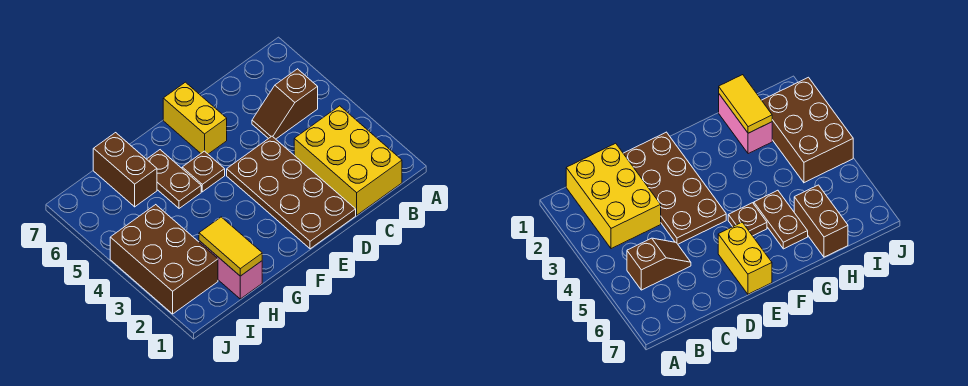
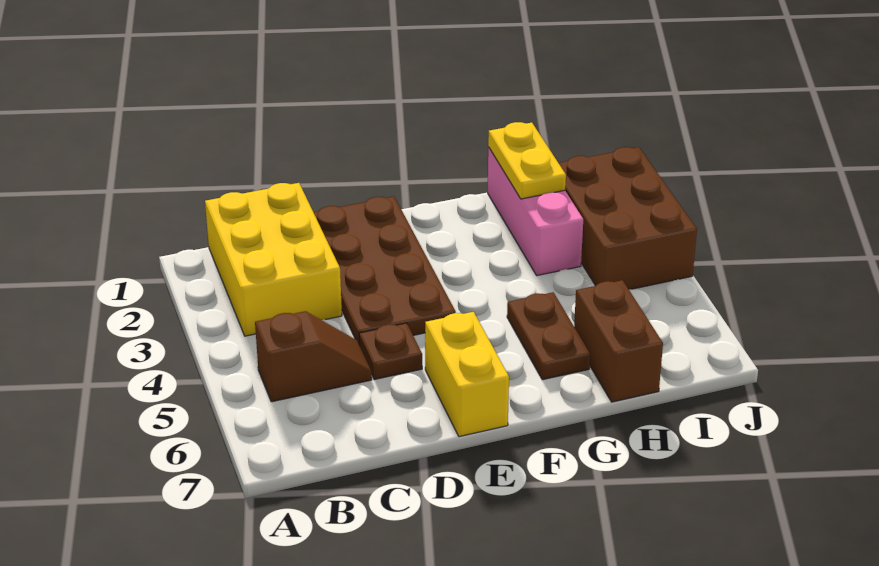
brown plate F5 level 1 -> brown plate D5 level 1
pink brick H1:H2 level 1 -> pink brick H1:H3 level 1
yellow tile H1:H2 level 2 -> yellow plate H1:H2 level 2

